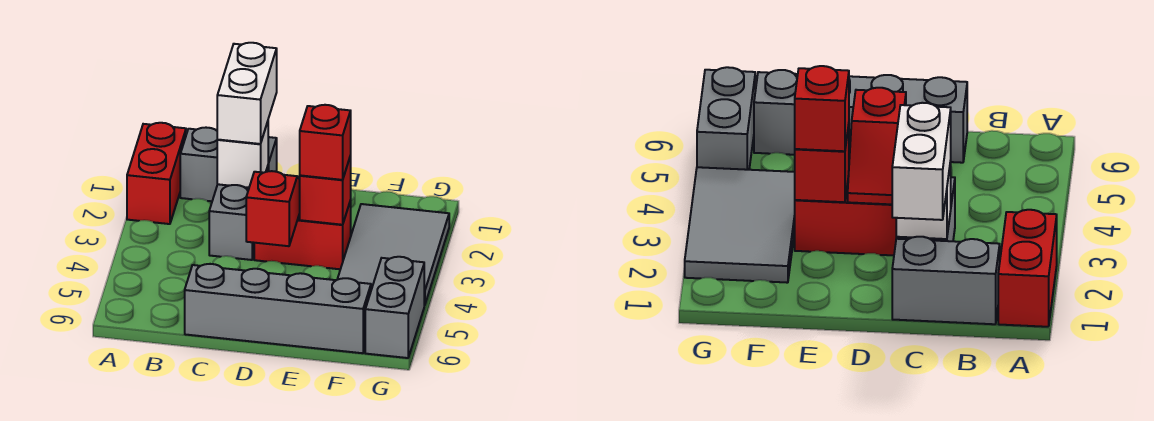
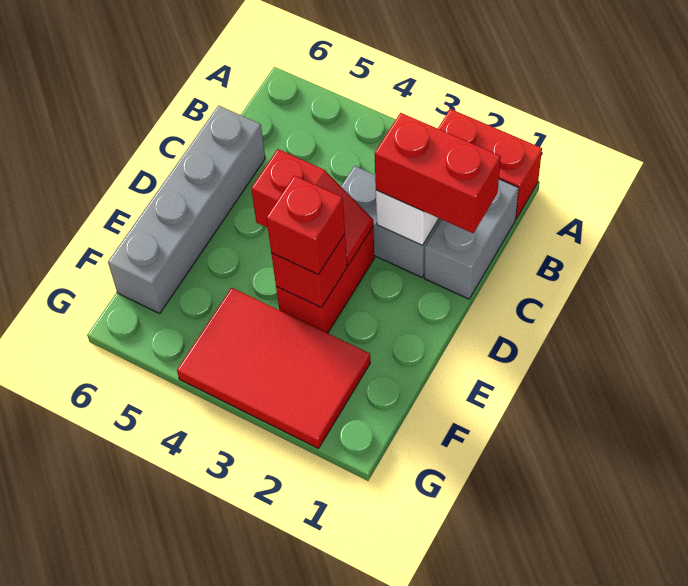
white brick C1:C2 level 3 -> red brick C1:C2 level 3
grey tile F2:G4 level 1 -> red tile F2:G4 level 1
grey brick G5:G6 level 1 -> none

